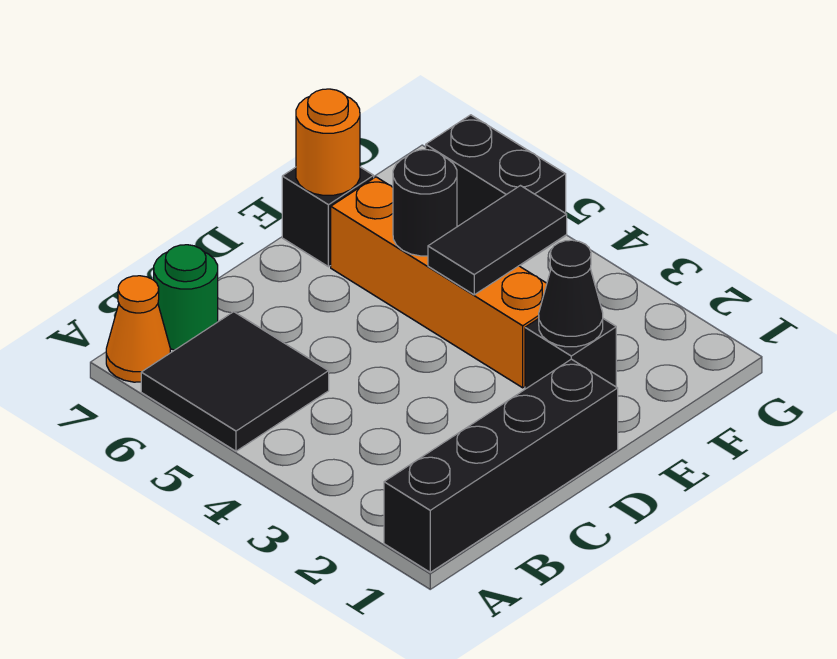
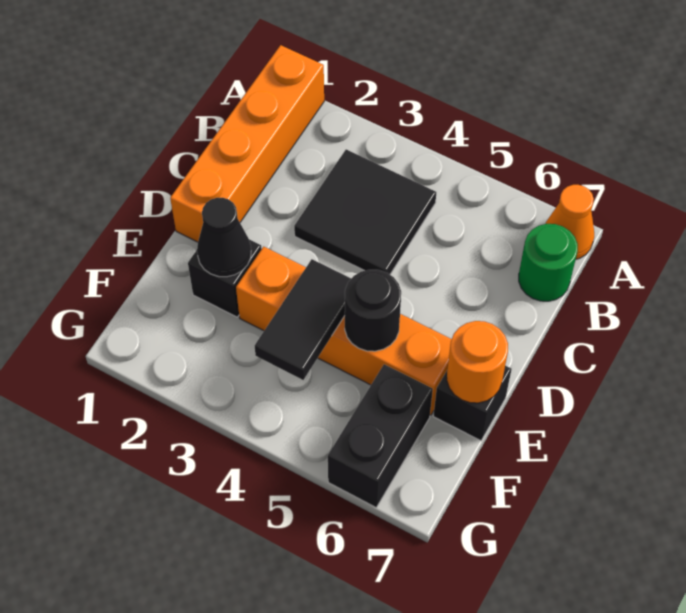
black brick A1:D1 level 1 -> orange brick A1:D1 level 1
black tile A5:B6 level 1 -> black tile B3:C4 level 1
black brick G5:G6 level 1 -> black brick F6:G6 level 1

